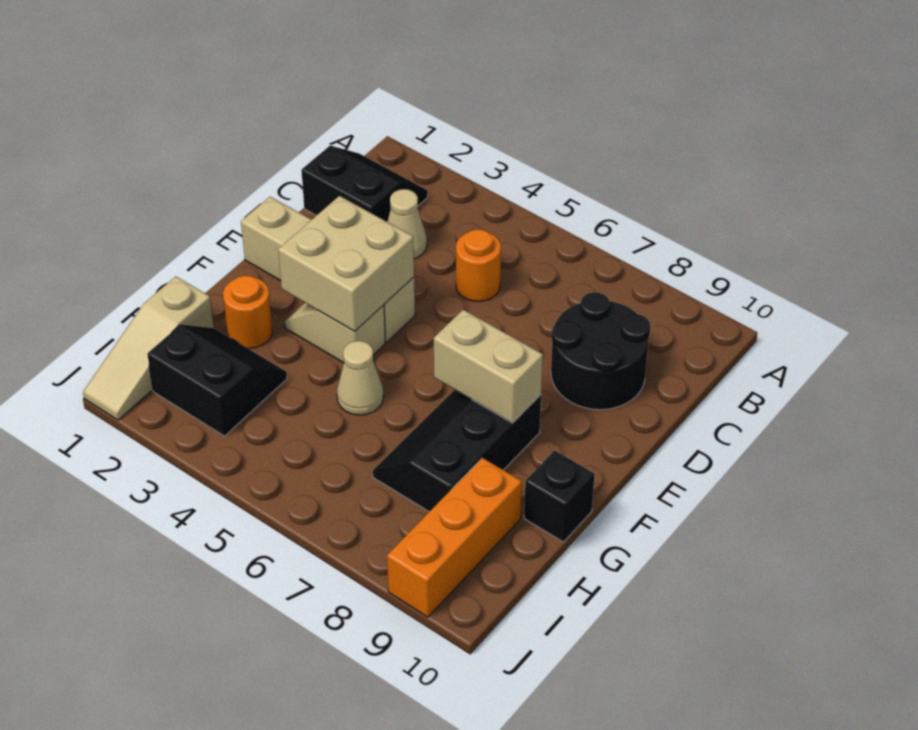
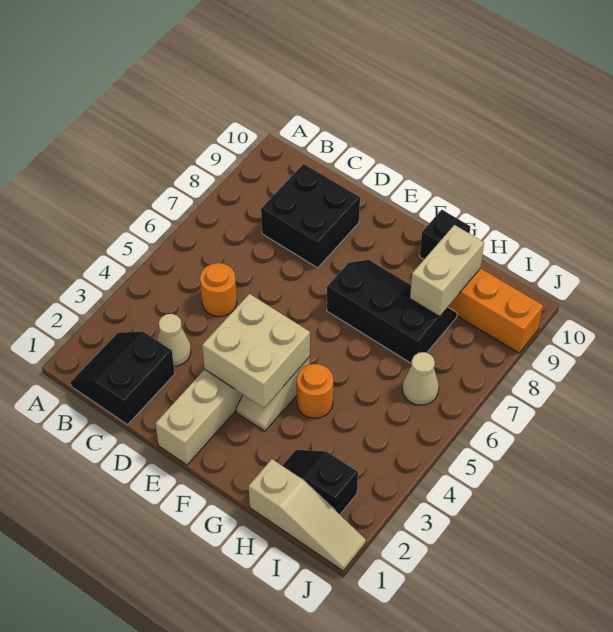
black round brick C8:D9 level 1 -> black brick C8:D9 level 1
black slope F7:H8 level 1 top 8 -> black slope F7:H8 level 1 top 7
tan brick F7:F8 level 2 -> tan brick H8:H9 level 2
orange round brick G2 level 1 -> orange round brick G4 level 1
tan cone G5 level 1 -> tan cone I6 level 1
black slope H2:I3 level 1 top I -> black slope H2:I2 level 1 top I

